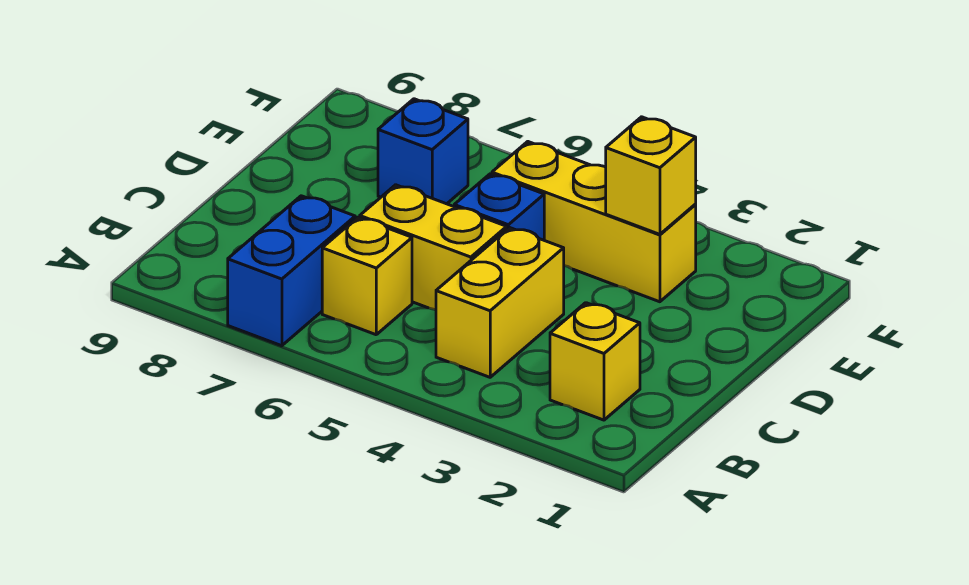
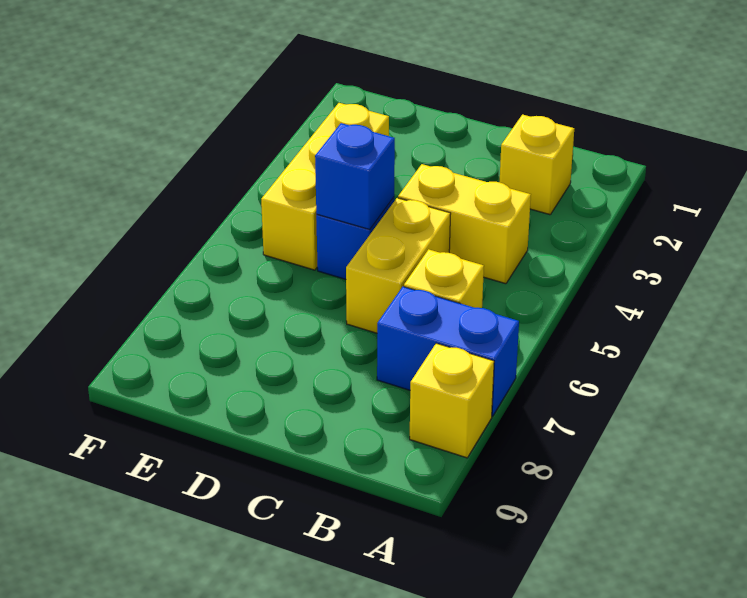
yellow brick E3 level 2 -> yellow brick A8 level 1
blue brick E7 level 1 -> blue brick D5 level 2

